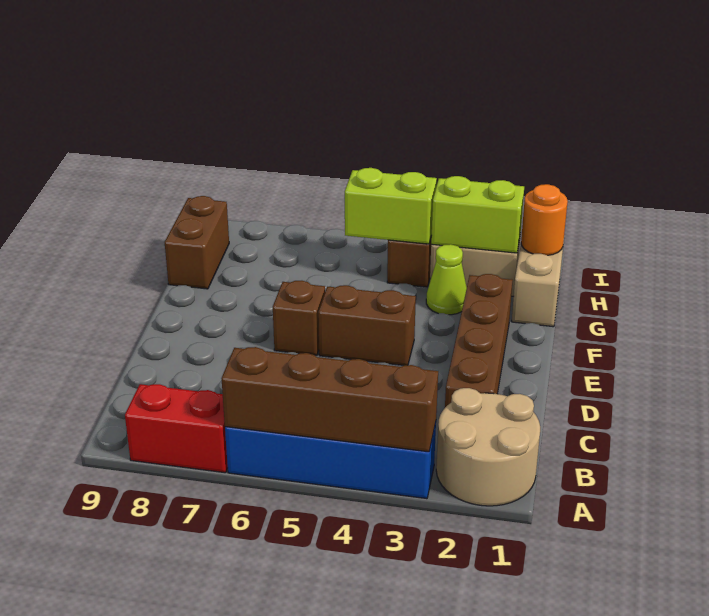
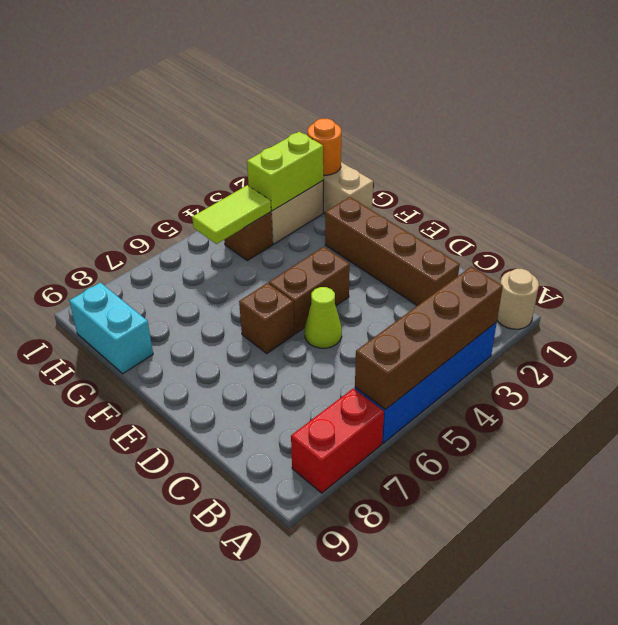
tan round brick A1:B2 level 1 -> tan round brick A1 level 1
lime cone G3 level 1 -> lime cone D5 level 1
brown brick G9:H9 level 1 -> cyan brick G9:H9 level 1
lime brick H4:H5 level 2 -> lime tile H4:H5 level 2

